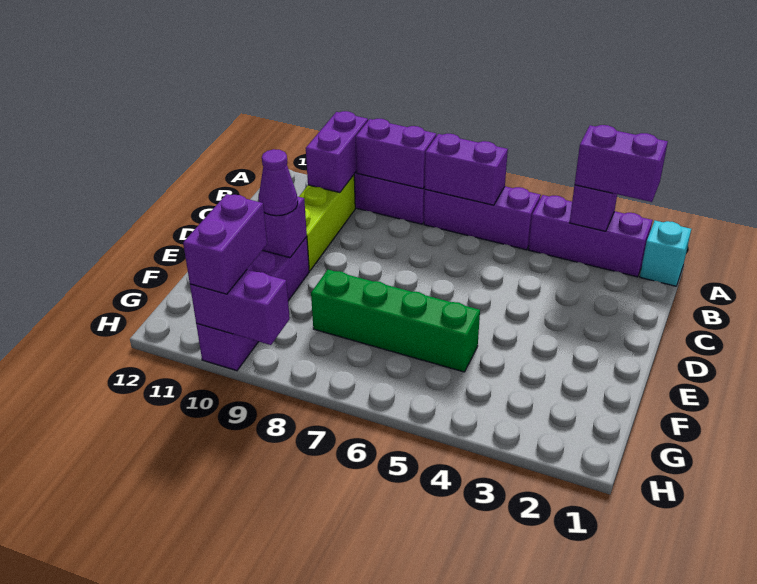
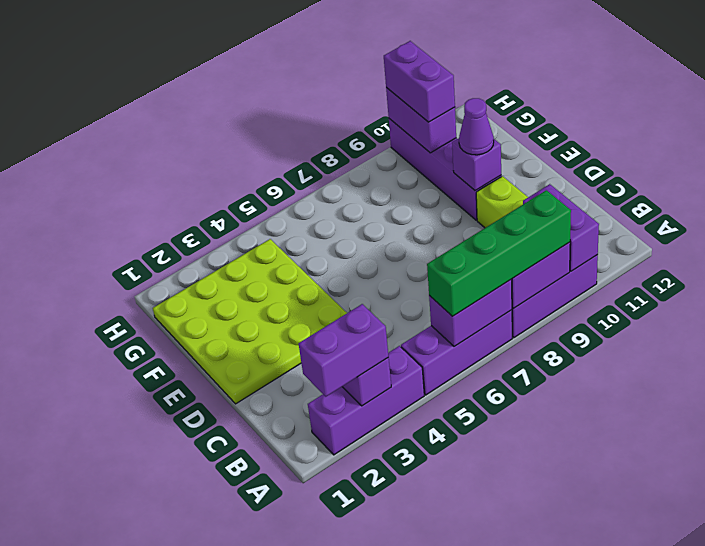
cyan brick A1 level 1 -> none
none -> lime plate D1:G4 level 1
green brick F5:F8 level 1 -> green brick A6:A9 level 3
purple brick H9:H10 level 2 -> purple brick G10:H10 level 2

